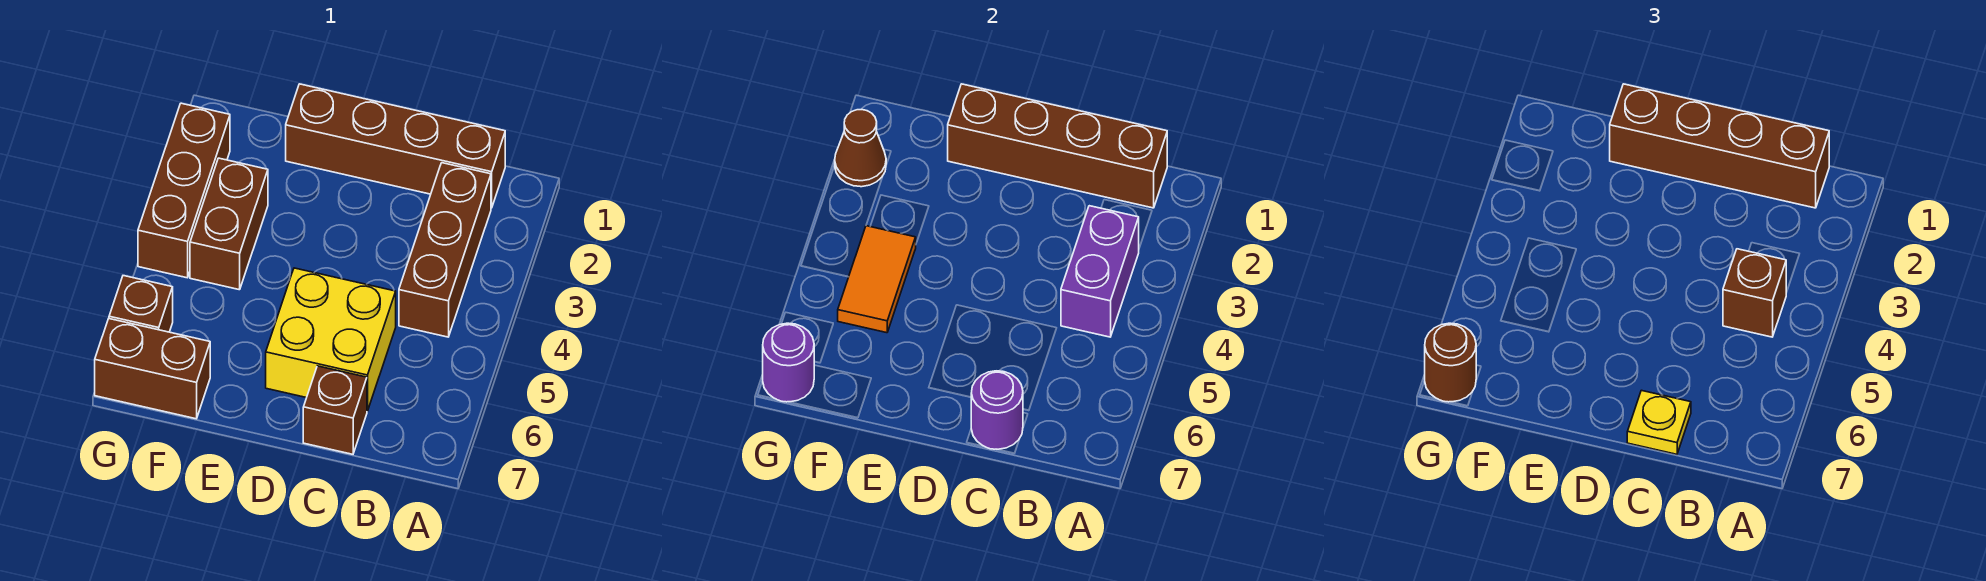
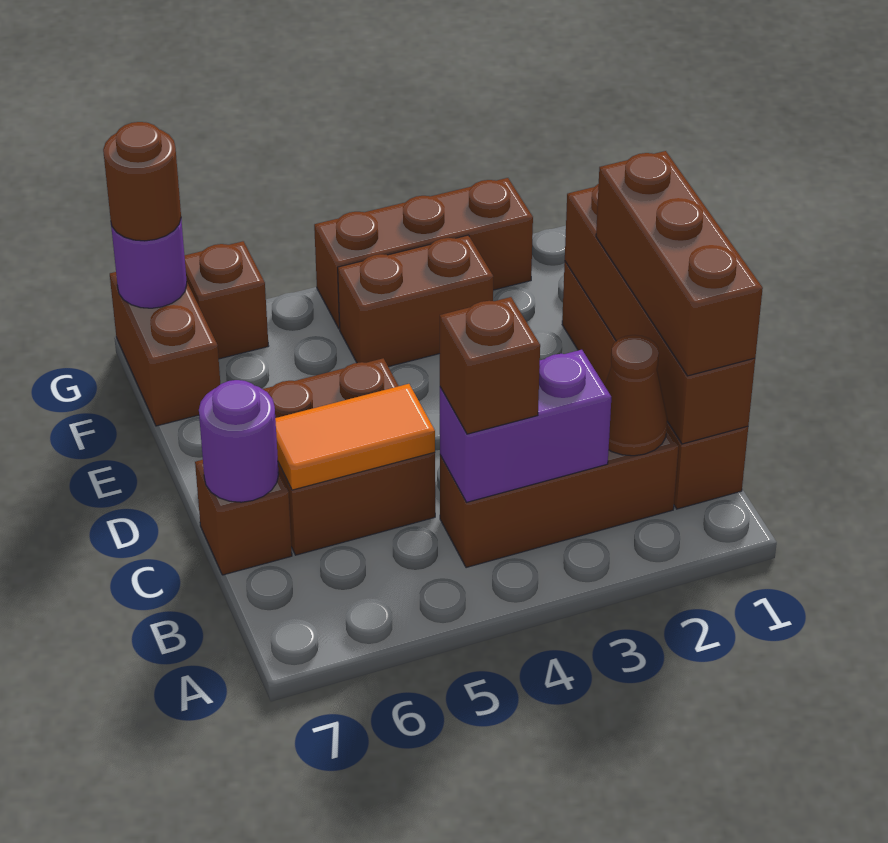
brown brick B1:E1 level 3 -> brown brick B1:D1 level 3
yellow brick C5:D6 level 1 -> brown brick C5:D6 level 1
yellow plate C7 level 3 -> none
orange tile F4:F5 level 2 -> orange tile C5:C6 level 2
brown cone G2 level 2 -> brown cone B2 level 2

